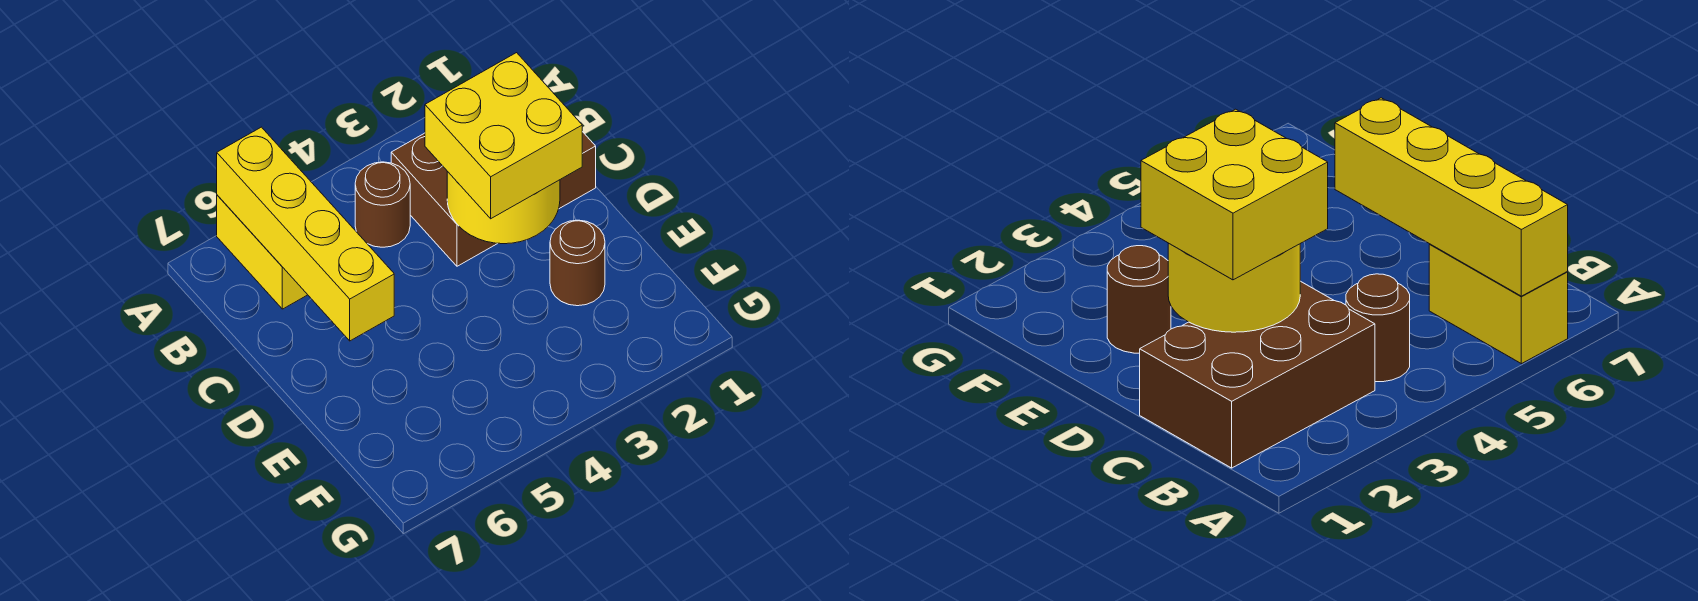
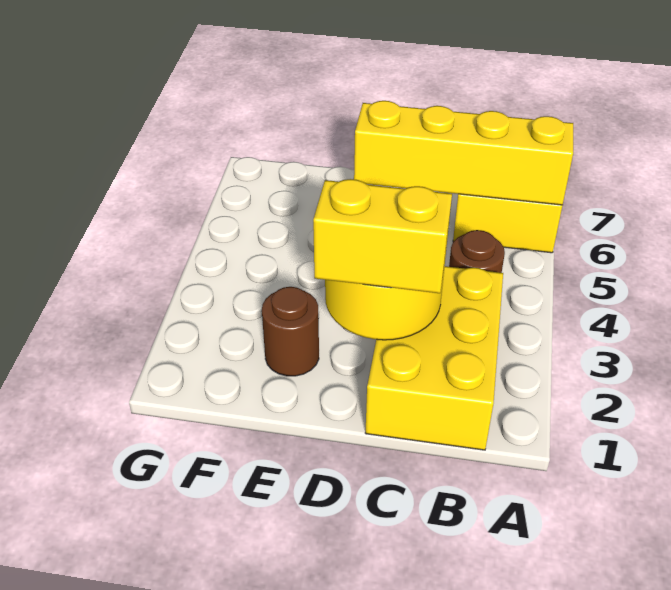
brown brick B1:C3 level 1 -> yellow brick B1:C3 level 1
yellow brick C2:D3 level 3 -> yellow brick C2:D2 level 3

